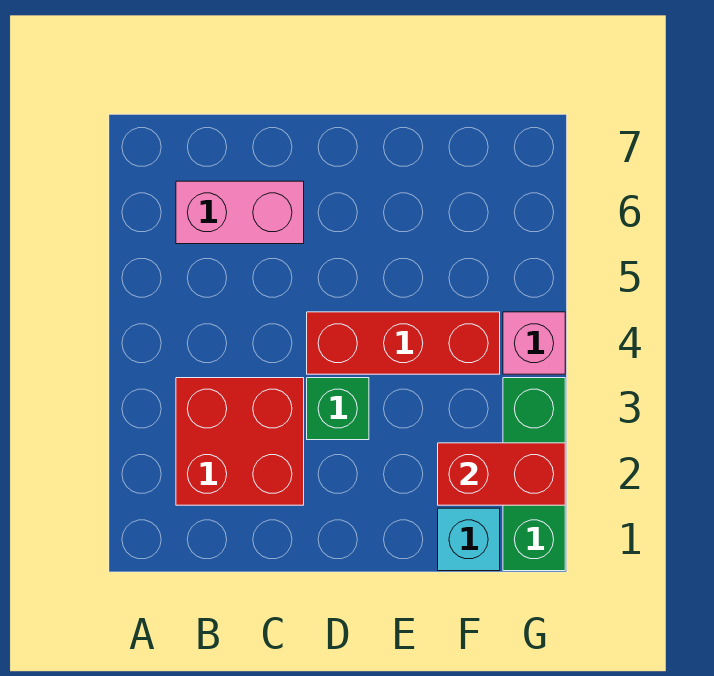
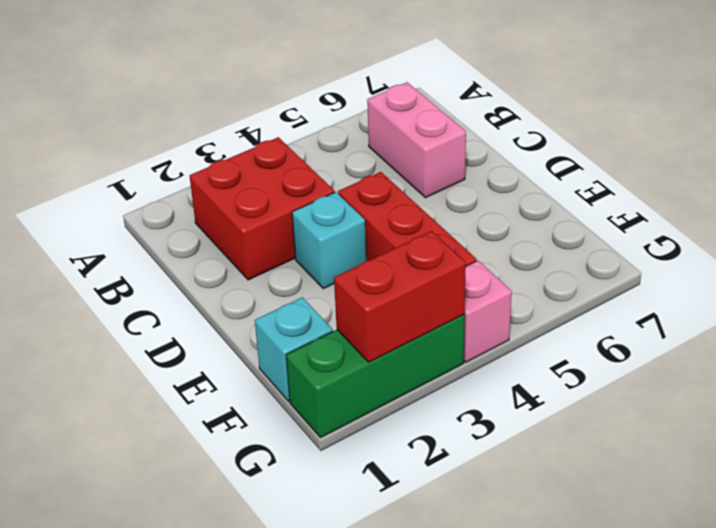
green brick D3 level 1 -> cyan brick D3 level 1
red brick F2:G2 level 2 -> red brick G2:G3 level 2

